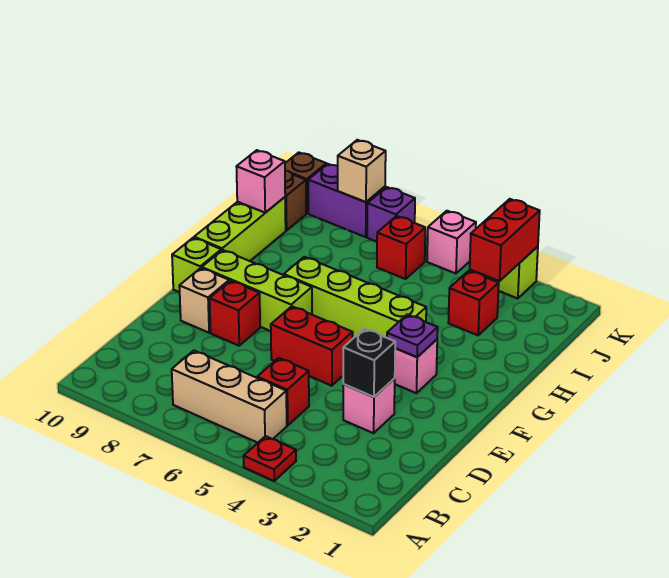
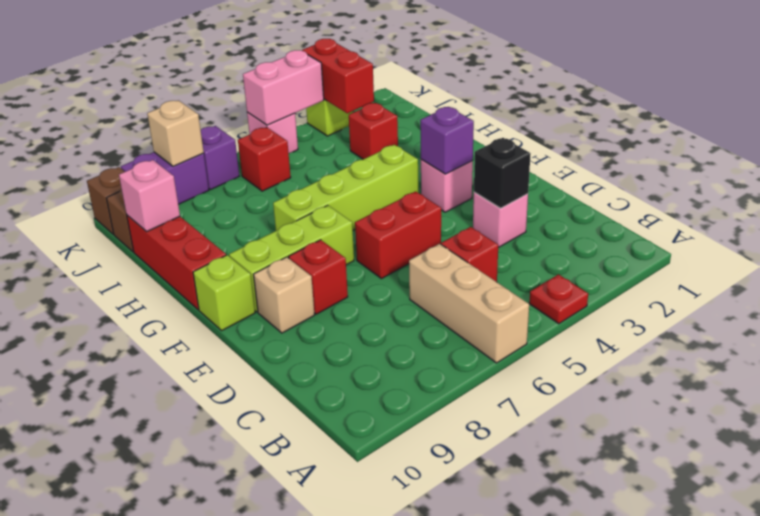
tan brick B5:B7 level 1 -> tan brick A6:C6 level 1
purple plate F3 level 2 -> purple brick F3 level 2
lime brick G10:I10 level 1 -> red brick G10:I10 level 1
none -> pink brick K4:K5 level 2

